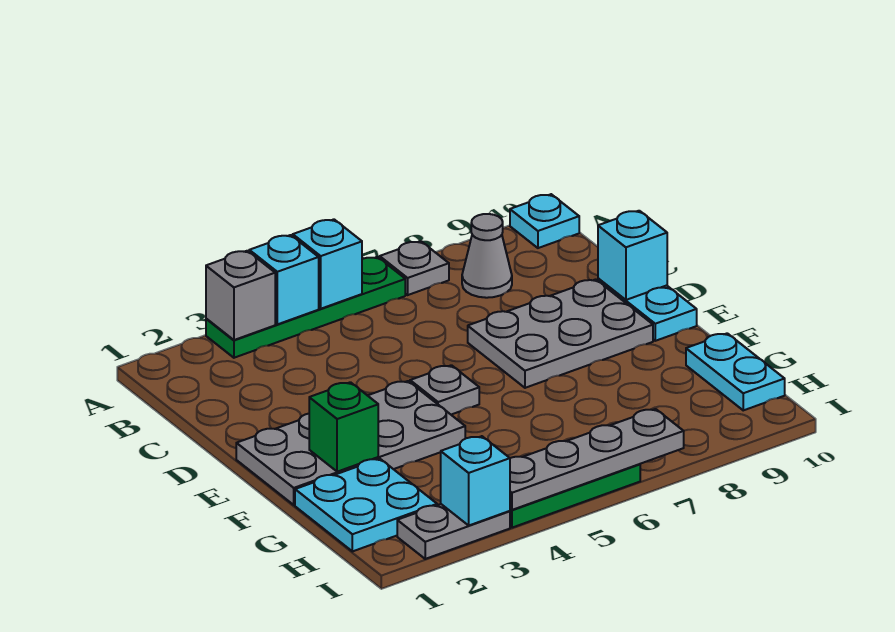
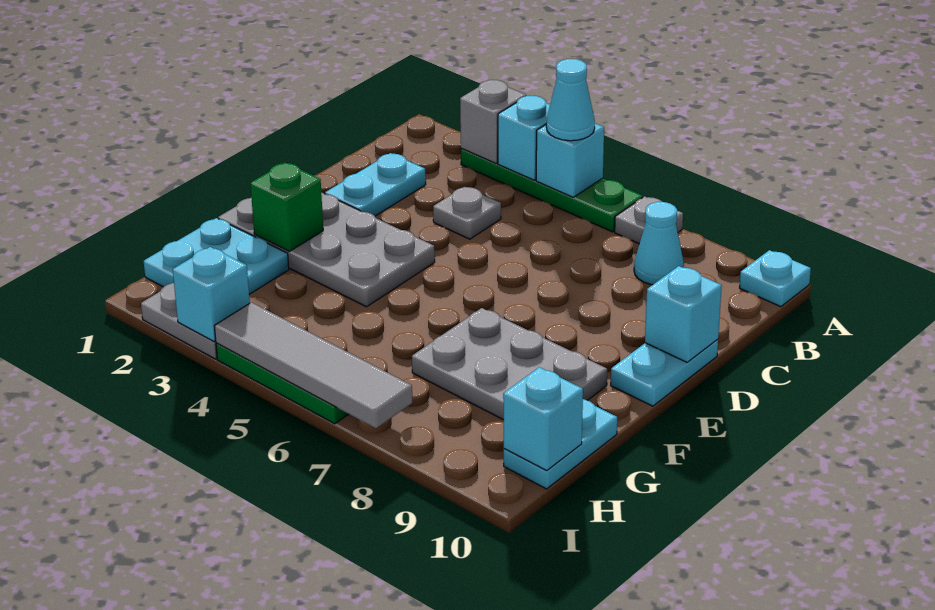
none -> cyan cone A5 level 3
grey cone B8 level 1 -> cyan cone B8 level 1
none -> cyan plate C2:D2 level 1
grey plate D7:E9 level 1 -> grey plate F7:G9 level 1
grey plate E5 level 1 -> grey plate C4 level 1
none -> cyan brick H10 level 2
grey plate I4:I7 level 2 -> grey tile I4:I7 level 2

